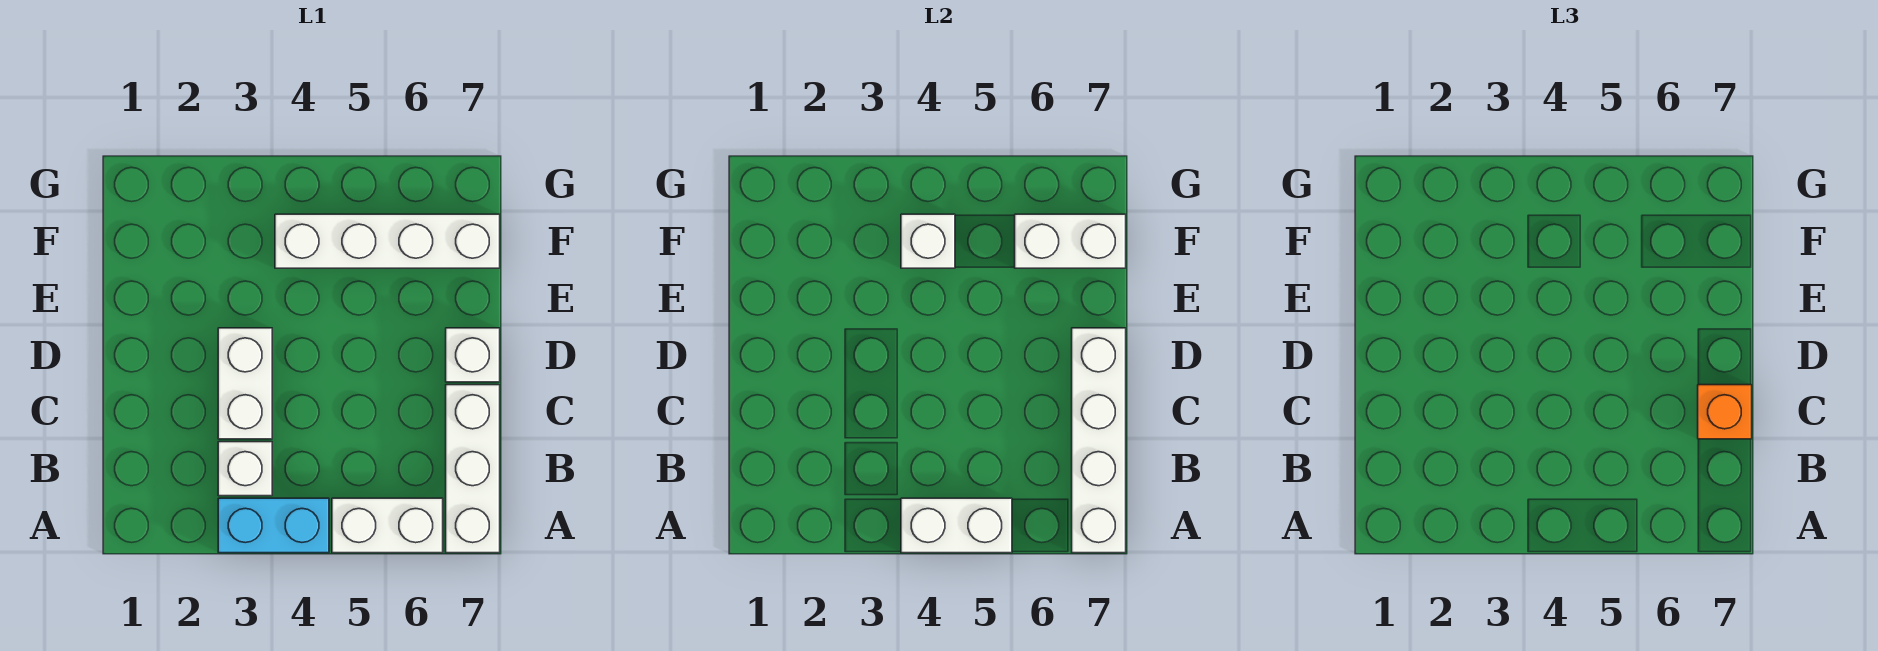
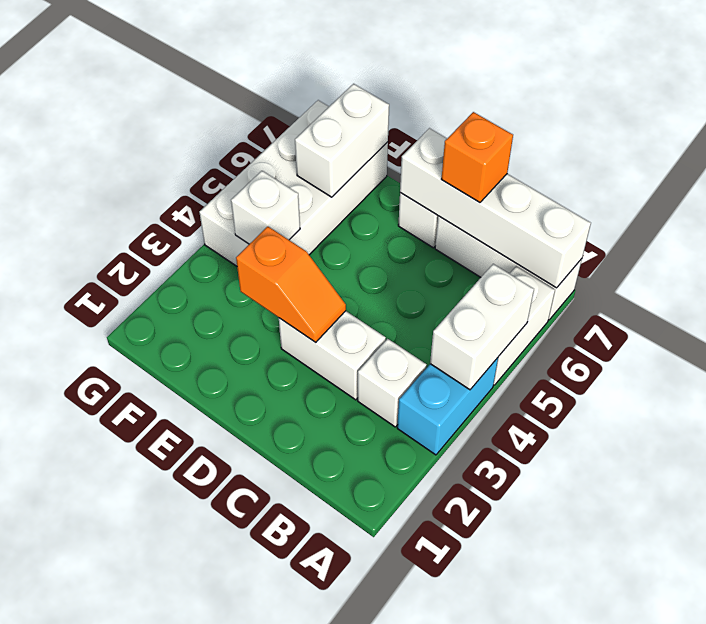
none -> orange slope D3:E3 level 2 top E
white brick F4:F7 level 1 -> white brick F4:G7 level 1

